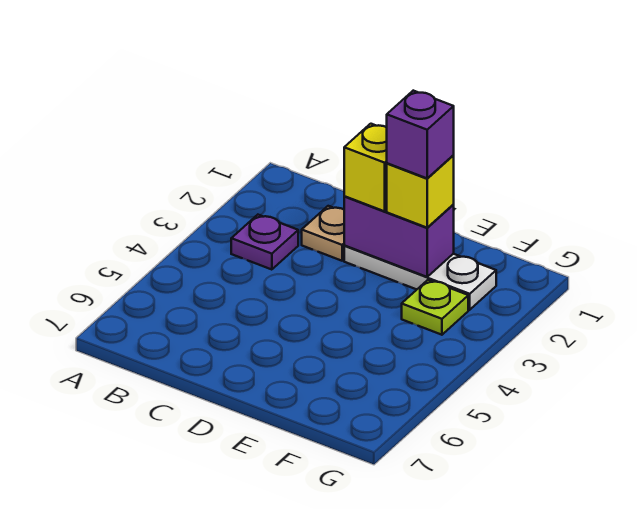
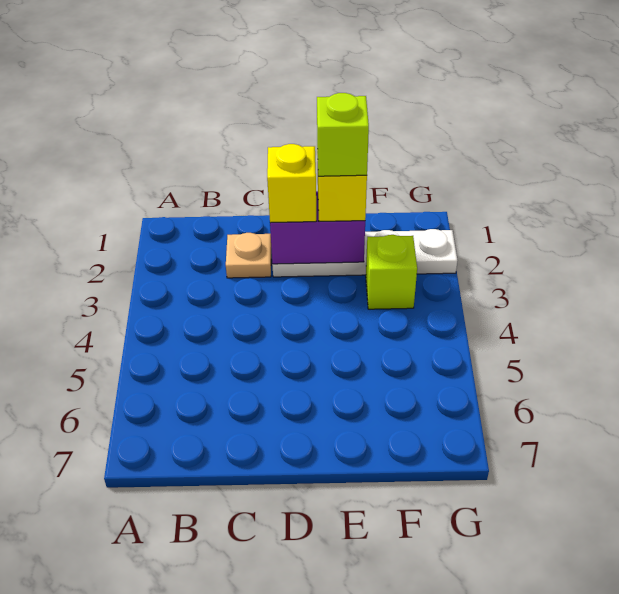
purple plate B3 level 1 -> none
white plate D2:F2 level 1 -> white plate D2:G2 level 1
purple brick E2 level 4 -> lime brick E2 level 4
lime plate F3 level 1 -> lime brick F3 level 1

